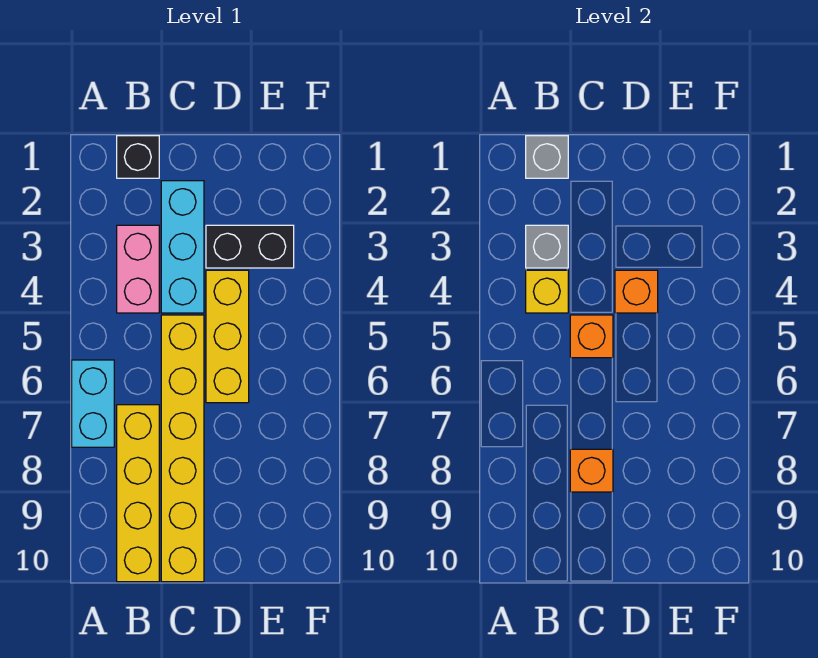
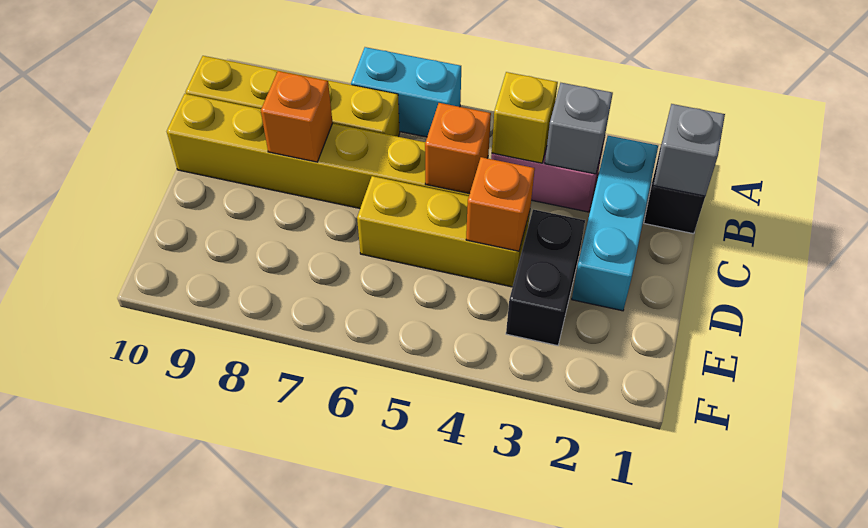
cyan brick C2:C4 level 1 -> cyan brick B2:D2 level 1

